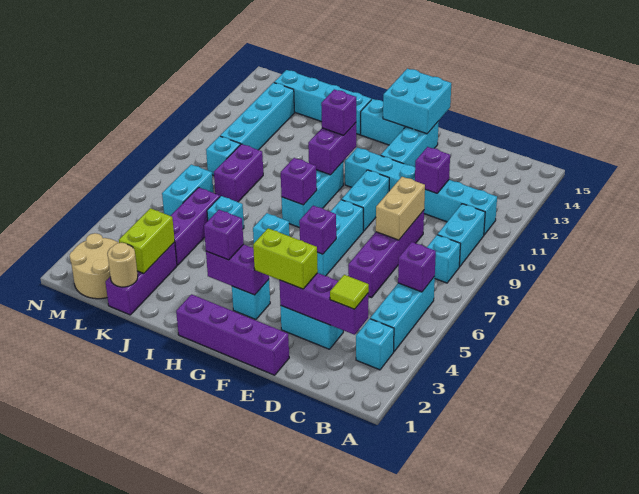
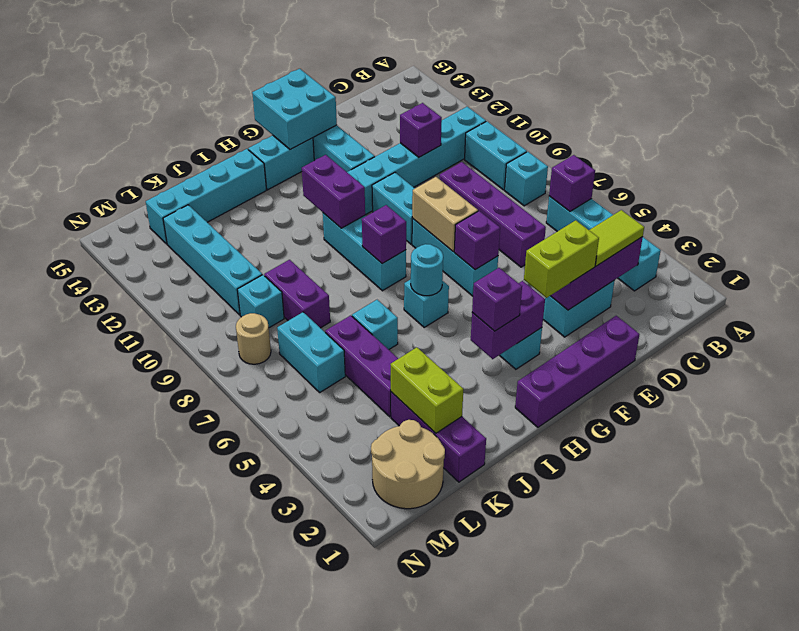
lime tile C3 level 3 -> lime tile C3:D3 level 3
tan brick D8:D9 level 2 -> tan brick F7:F8 level 2
none -> cyan round brick H6 level 2
purple brick H11 level 3 -> none
tan round brick K1 level 2 -> tan round brick M8 level 1

